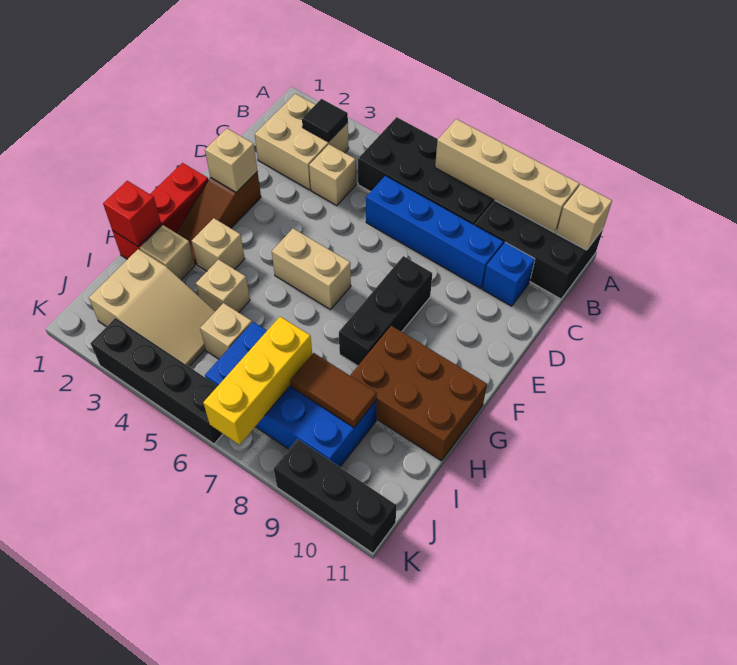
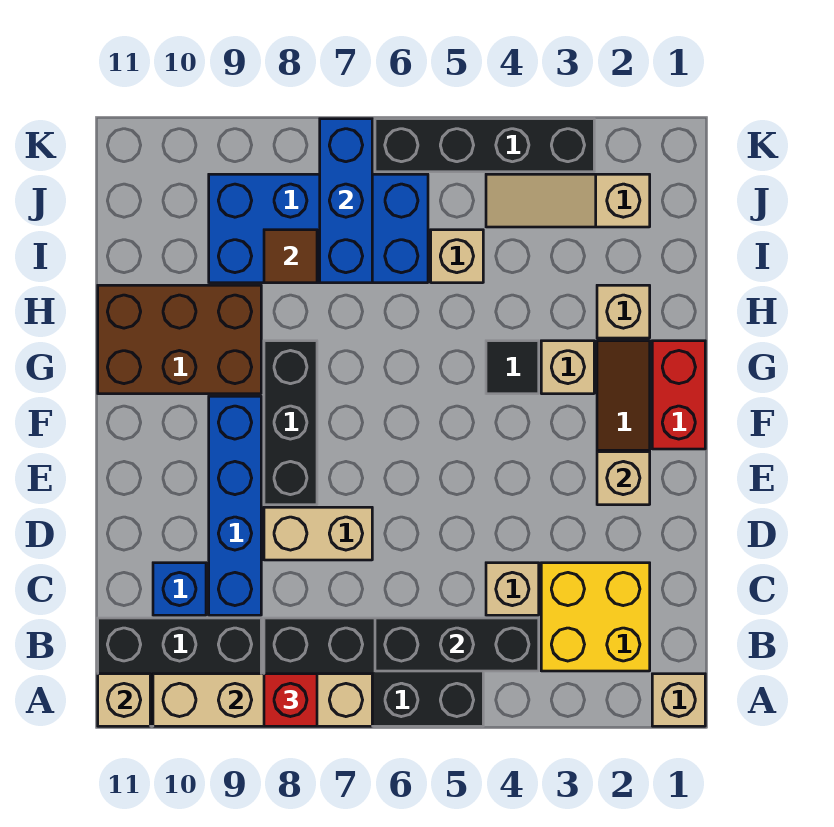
tan brick B2:C3 level 1 -> yellow brick B2:C3 level 1
black tile B3 level 2 -> black tile G4 level 1
blue brick C6:C9 level 1 -> blue brick C9:F9 level 1
red brick F1:H1 level 1 -> red brick F1:G1 level 1
tan brick F5:F6 level 1 -> tan brick D7:D8 level 1
red brick H1 level 2 -> red brick A8 level 3
tan brick H4 level 1 -> tan brick A1 level 1
tan slope I2:J4 level 1 top 2 -> tan slope J2:J4 level 1 top 2
yellow brick I7:K7 level 2 -> blue brick I7:K7 level 2
brown tile I8:I9 level 2 -> brown tile I8 level 2
black brick K9:K11 level 1 -> black brick B4:B6 level 2

